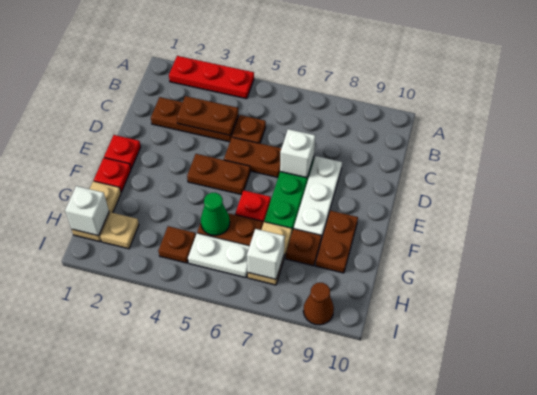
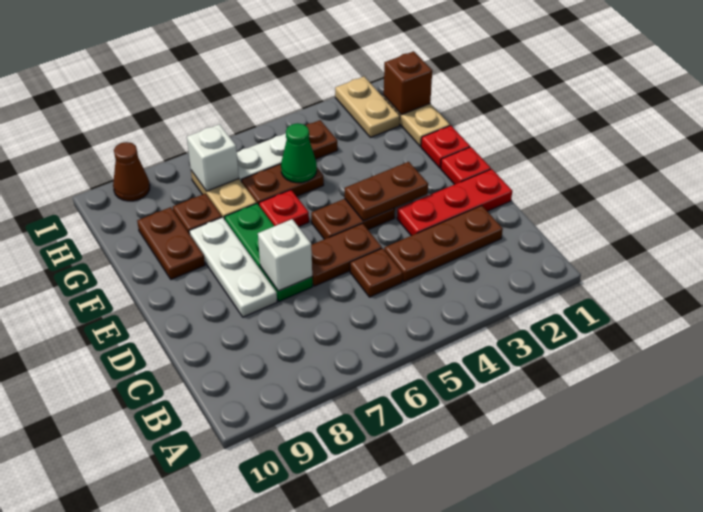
red plate A2:A4 level 1 -> red plate D1:D3 level 1
brown plate C3:C4 level 2 -> brown plate E3:E4 level 2
white brick H1 level 2 -> brown brick H1 level 2
tan plate H2 level 1 -> tan plate H2:I2 level 1

